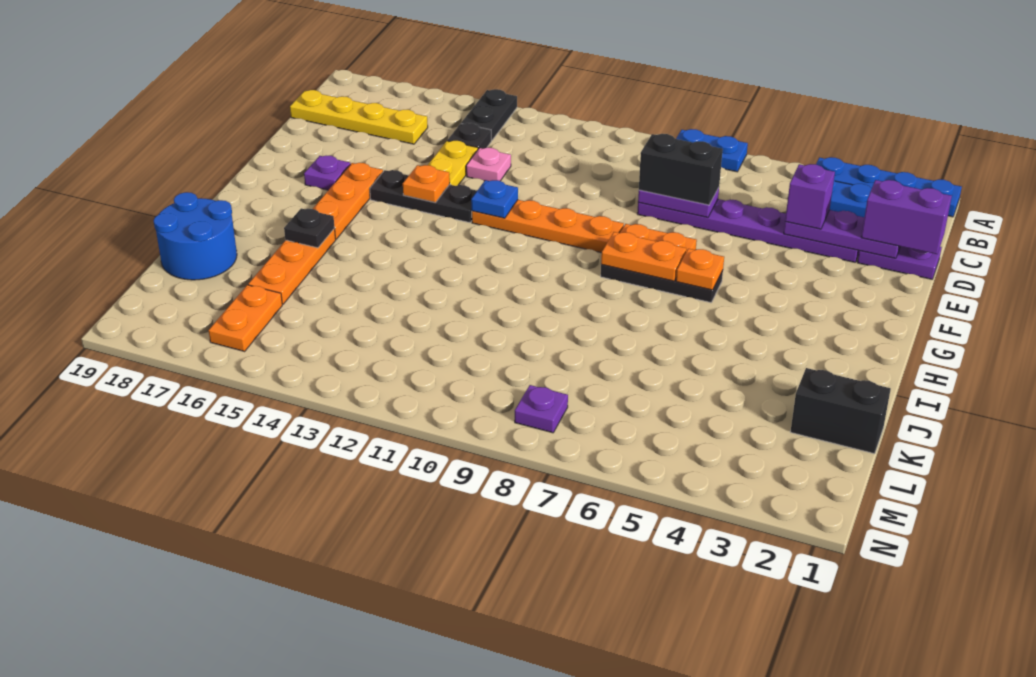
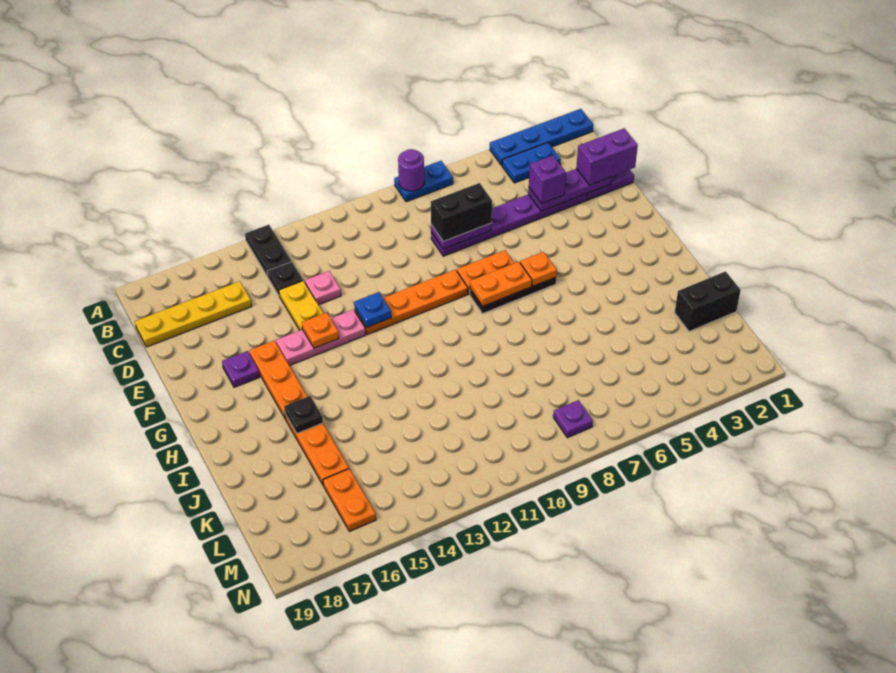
none -> purple round brick A8 level 2
black plate F13:F15 level 1 -> pink plate F13:F15 level 1
blue round brick J18:K19 level 1 -> none

